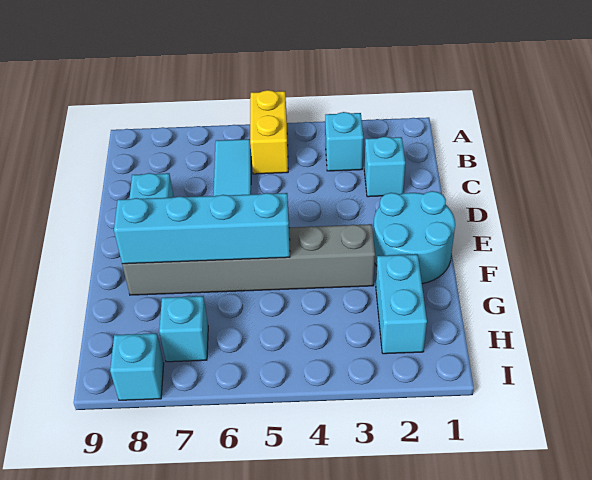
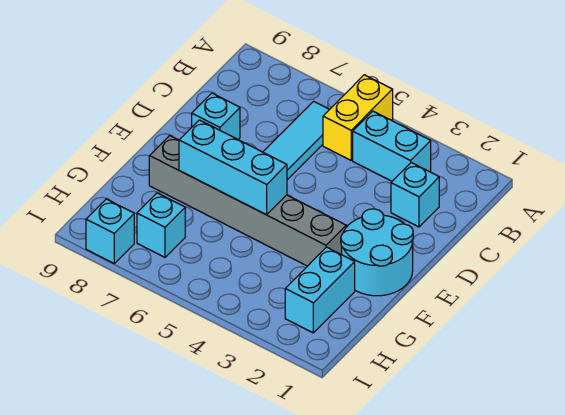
cyan brick B3 level 1 -> cyan brick B3:B4 level 1
cyan brick F5:F8 level 2 -> cyan brick F5:F7 level 2

